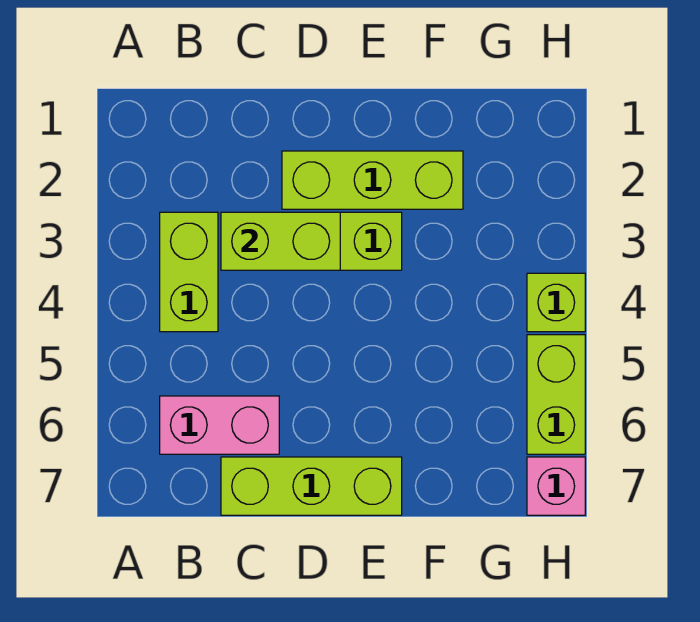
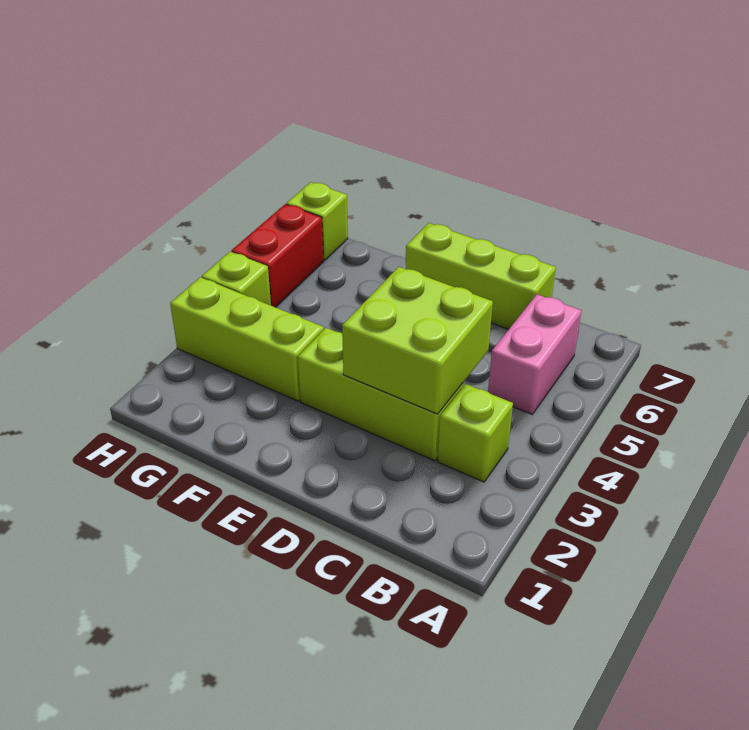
lime brick B3:B4 level 1 -> lime brick B3 level 1
pink brick B6:C6 level 1 -> pink brick B5:B6 level 1
lime brick C3:D3 level 2 -> lime brick C3:D4 level 2
lime brick D2:F2 level 1 -> lime brick F3:H3 level 1
lime brick H5:H6 level 1 -> red brick H5:H6 level 1
pink brick H7 level 1 -> lime brick H7 level 1

